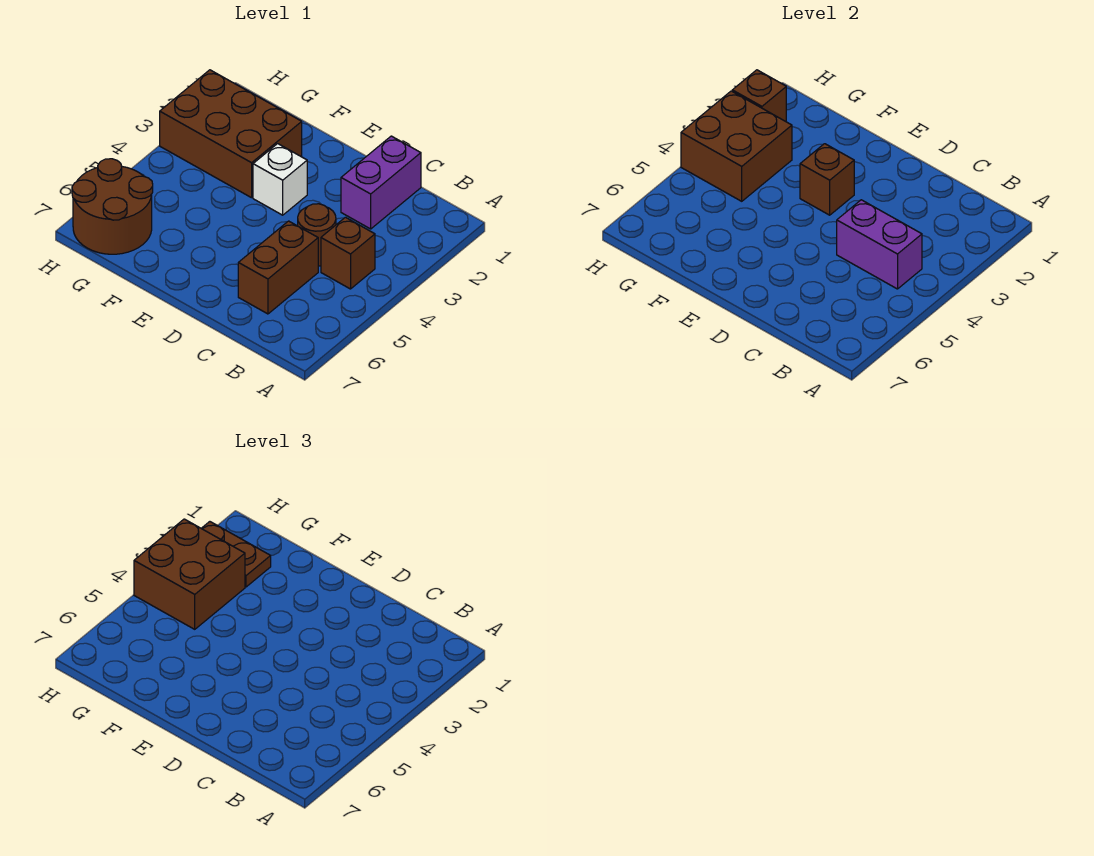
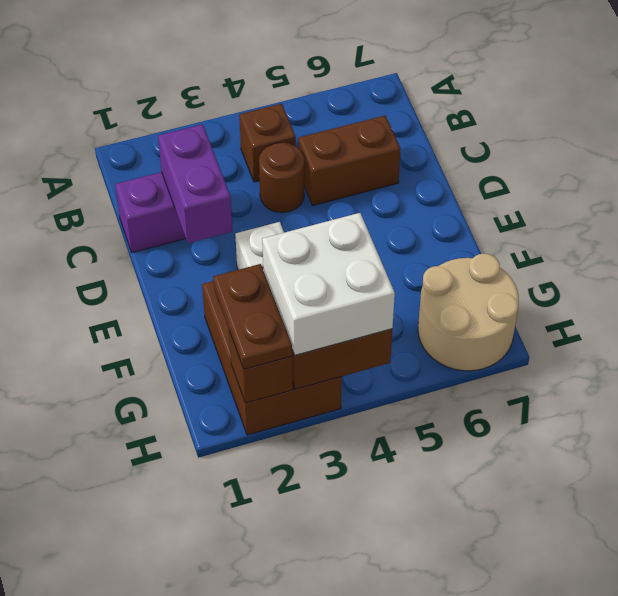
purple brick B4:C4 level 2 -> purple brick C2:D2 level 2
brown brick E3 level 2 -> none
brown brick G3:H4 level 3 -> white brick G3:H4 level 3
brown round brick G6:H7 level 1 -> tan round brick G6:H7 level 1

